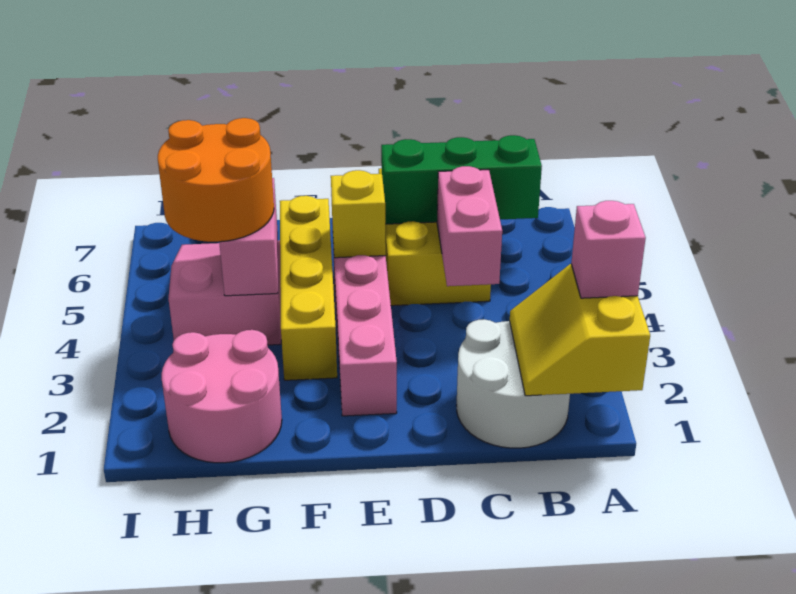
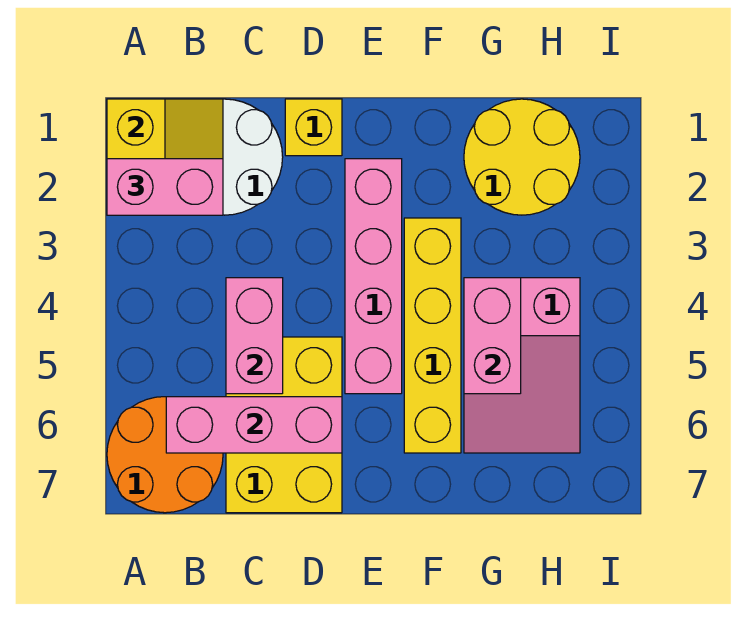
pink brick A2 level 3 -> pink brick A2:B2 level 3
green brick B6:D6 level 2 -> pink brick B6:D6 level 2
yellow brick E5 level 2 -> yellow brick D1 level 1
pink round brick G1:H2 level 1 -> yellow round brick G1:H2 level 1
orange round brick G4:H5 level 3 -> orange round brick A6:B7 level 1

